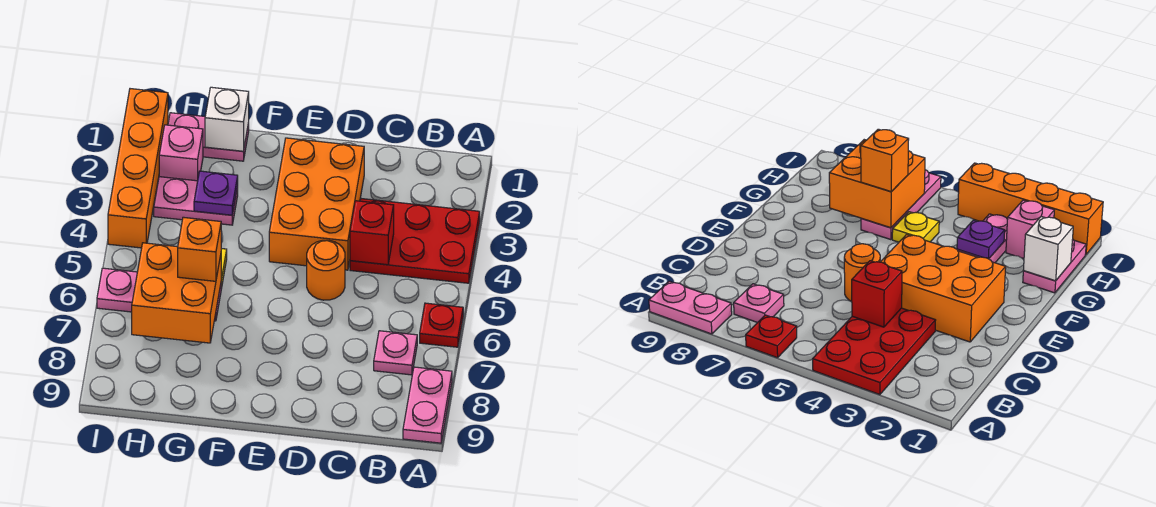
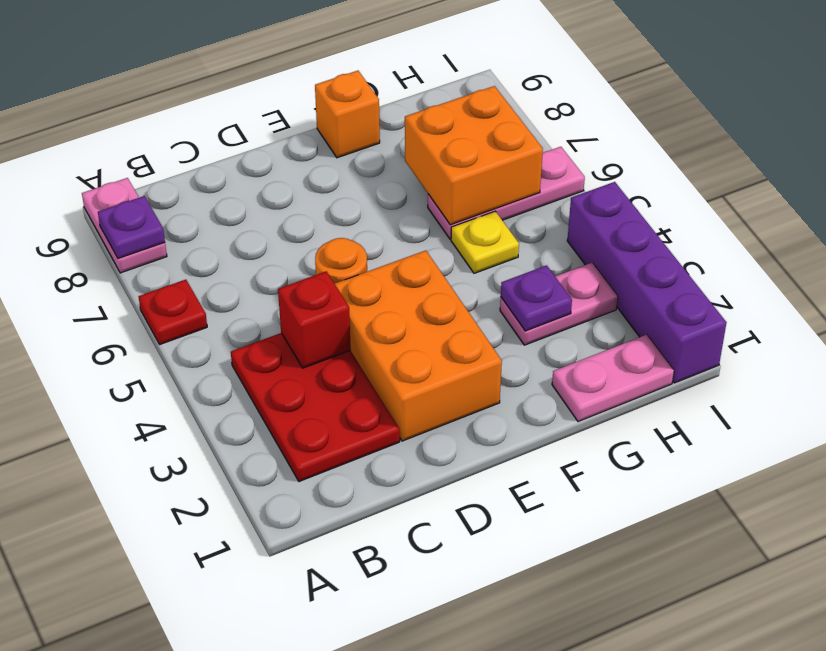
red plate A3:C4 level 1 -> red plate B2:C4 level 1
none -> purple plate A8 level 2
pink plate B7 level 1 -> none
white brick G1 level 2 -> none
orange brick G6 level 3 -> orange brick F9 level 1
pink brick H2 level 1 -> none
orange brick I1:I4 level 1 -> purple brick I1:I4 level 1

